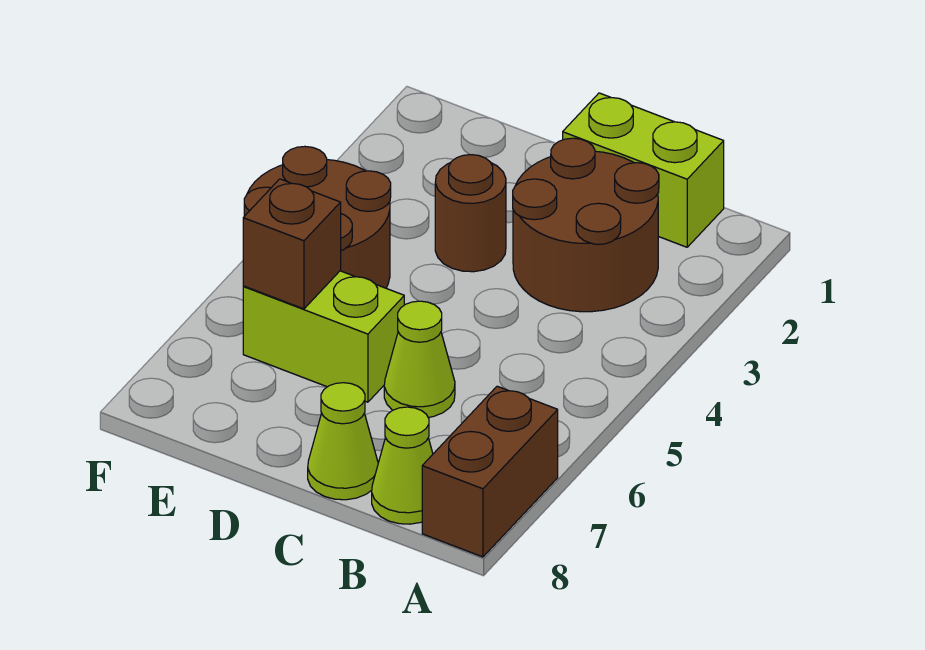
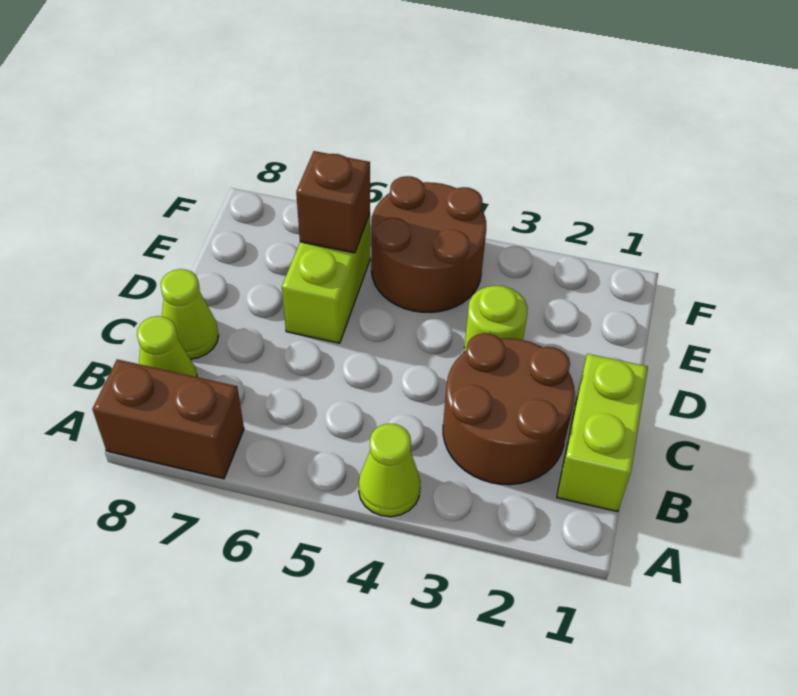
lime cone C6 level 1 -> lime cone A4 level 1
brown round brick D3 level 1 -> lime round brick D3 level 1

